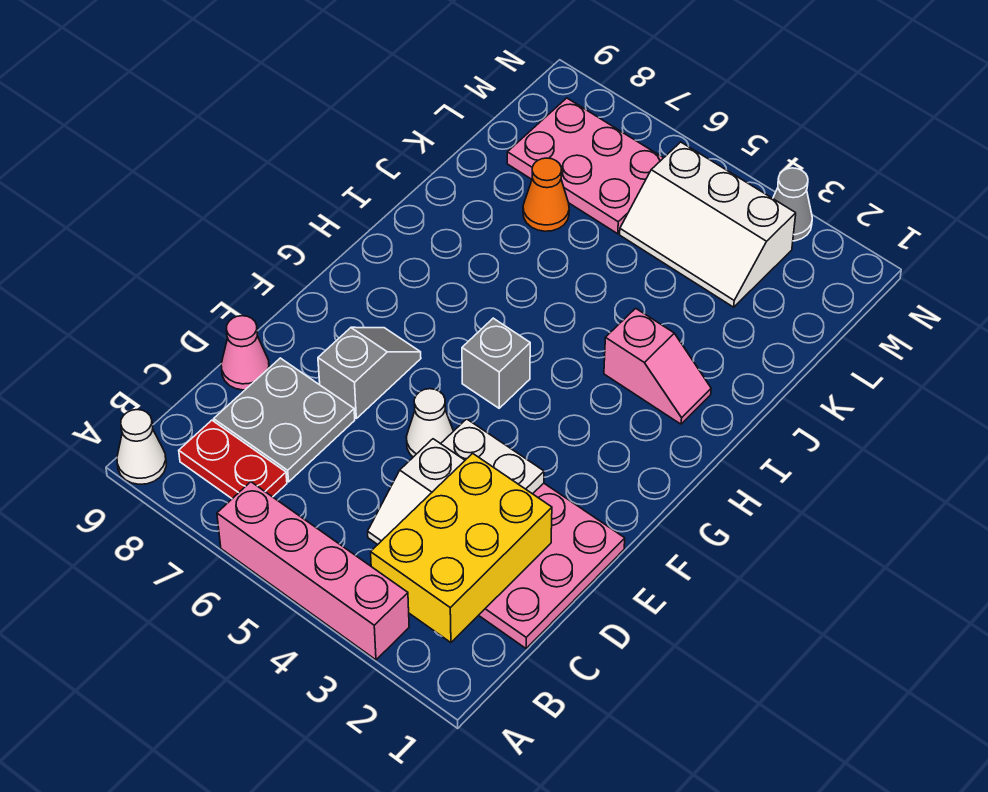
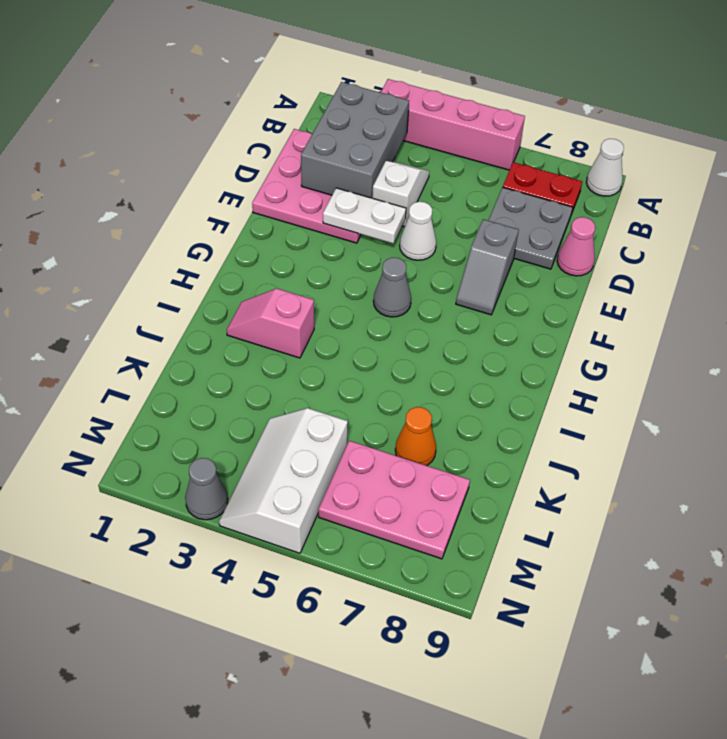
yellow brick B2:D3 level 2 -> grey brick B2:D3 level 2
grey brick G5 level 1 -> grey cone G5 level 1
white slope L3:M5 level 1 top M -> white slope L4:N5 level 1 top 5

